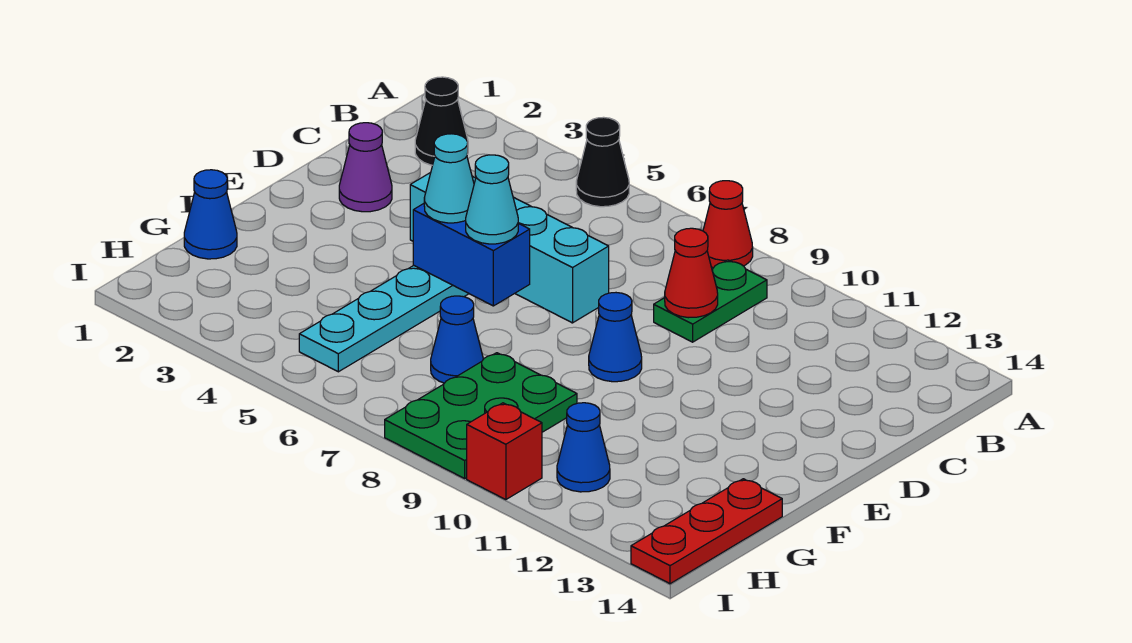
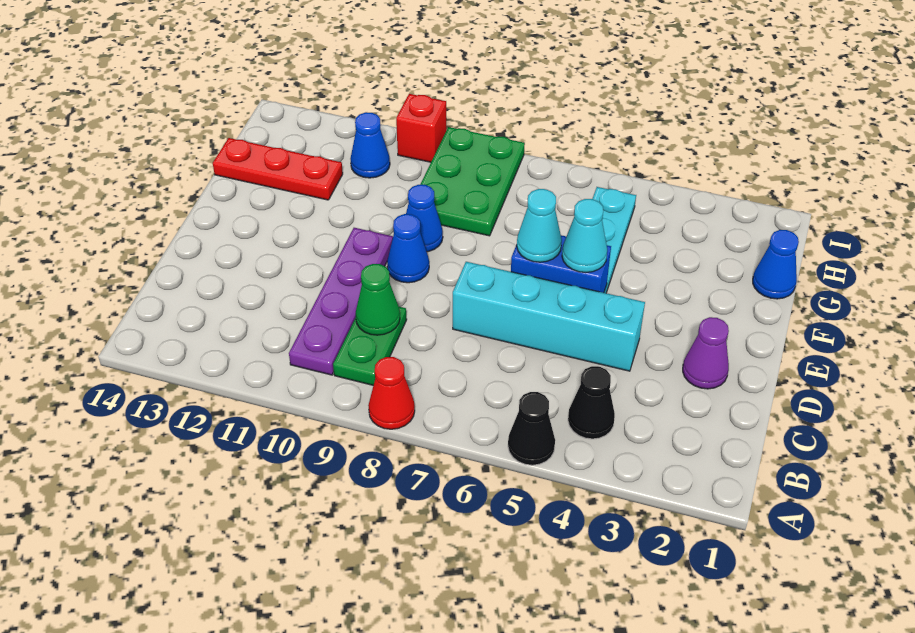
black cone B2 level 1 -> black cone B4 level 1
none -> purple plate B10:E10 level 1
red cone C9 level 2 -> green cone C9 level 2
blue cone G7 level 1 -> blue cone F9 level 1
red plate G14:I14 level 1 -> red plate G12:G14 level 1

